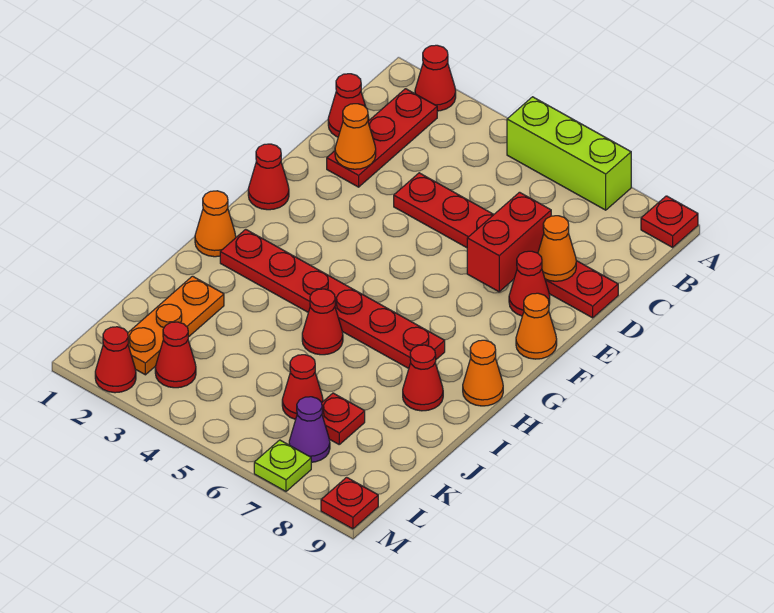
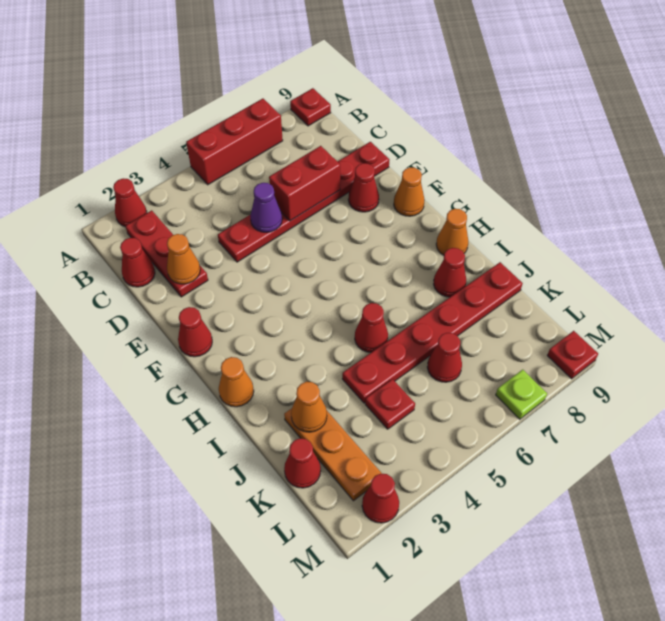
lime brick A5:A7 level 1 -> red brick A5:A7 level 1
red brick D7:E7 level 2 -> red brick D6:D7 level 2
orange cone D8 level 2 -> orange cone J2 level 2
red plate H2:H7 level 1 -> red plate J4:J9 level 1
red plate K7 level 1 -> red plate K4 level 1
red cone L3 level 1 -> red cone K1 level 1
purple cone L7 level 1 -> purple cone D5 level 2

